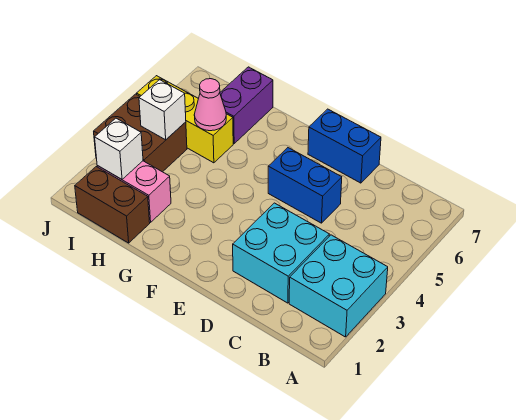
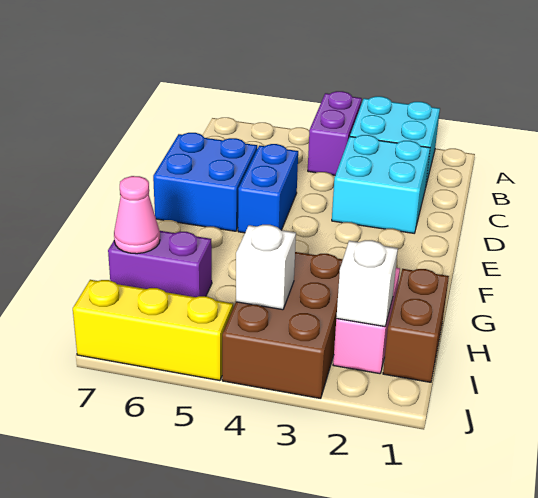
none -> purple brick A4:B4 level 1
blue brick D7:E7 level 1 -> blue brick D6:E7 level 1
yellow brick H5:J5 level 1 -> yellow brick J5:J7 level 1
pink cone H5 level 2 -> pink cone H7 level 2
brown brick I3:J4 level 1 -> brown brick H3:J4 level 1

